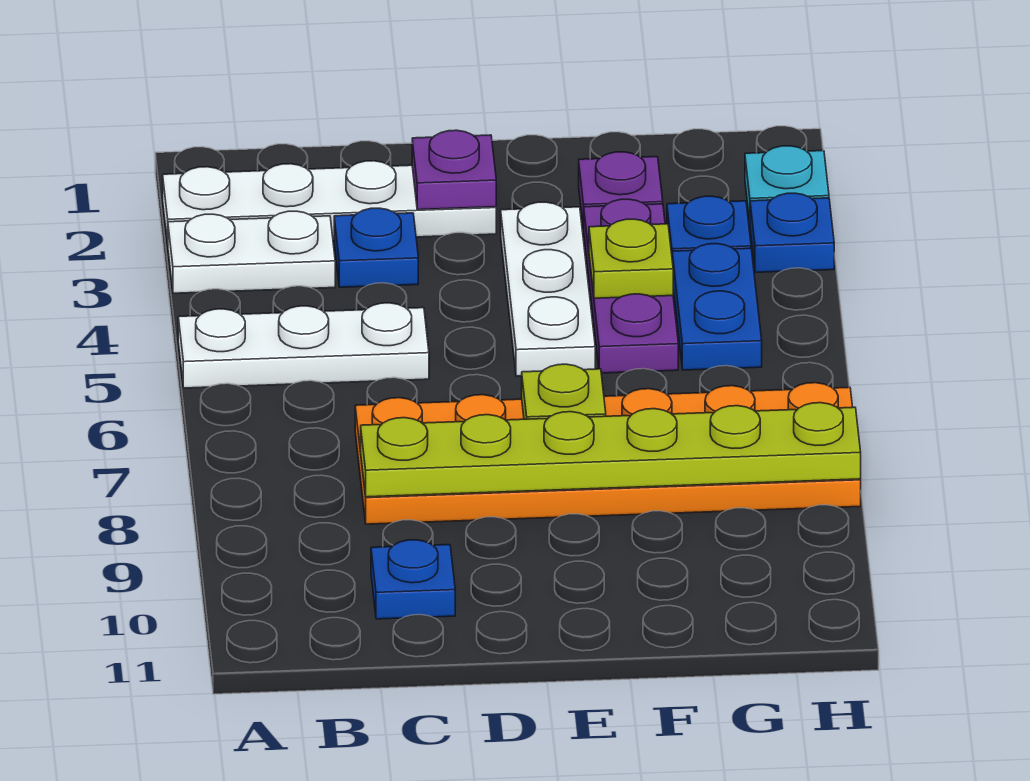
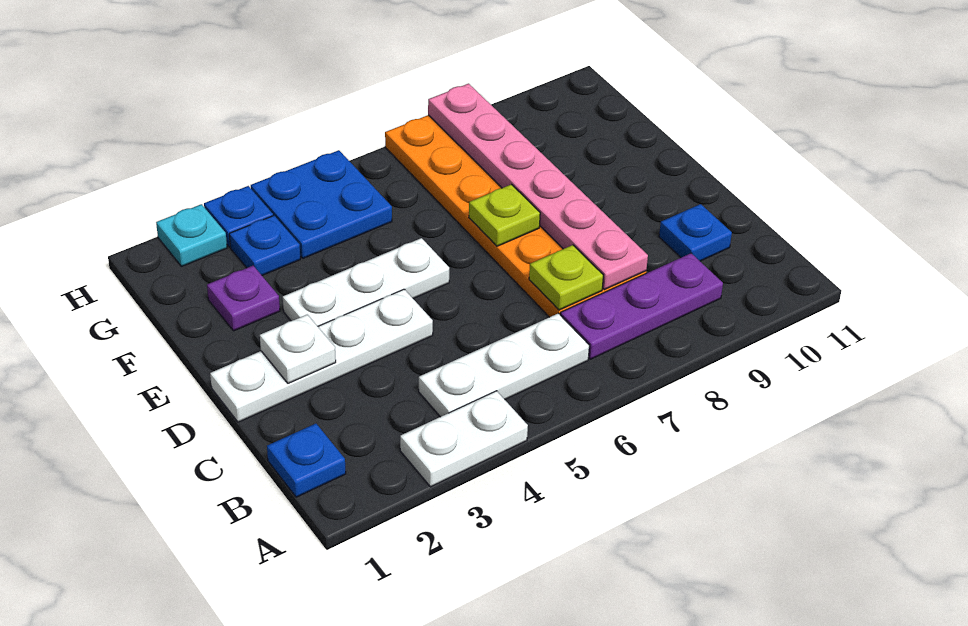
white plate A2:D2 level 1 -> white plate D1:D4 level 1
white plate A3:B3 level 1 -> white plate A3:A4 level 1
white plate A5:C5 level 1 -> white plate B4:B6 level 1
blue plate C3 level 1 -> blue plate B1 level 1
lime plate C8:H8 level 2 -> pink plate C8:H8 level 2
purple plate D2 level 2 -> white plate D2 level 2
purple plate F3:F5 level 1 -> purple plate B7:B9 level 1
lime plate F4 level 2 -> lime plate C7 level 2
blue plate G4:G5 level 1 -> blue plate G4:H5 level 1

